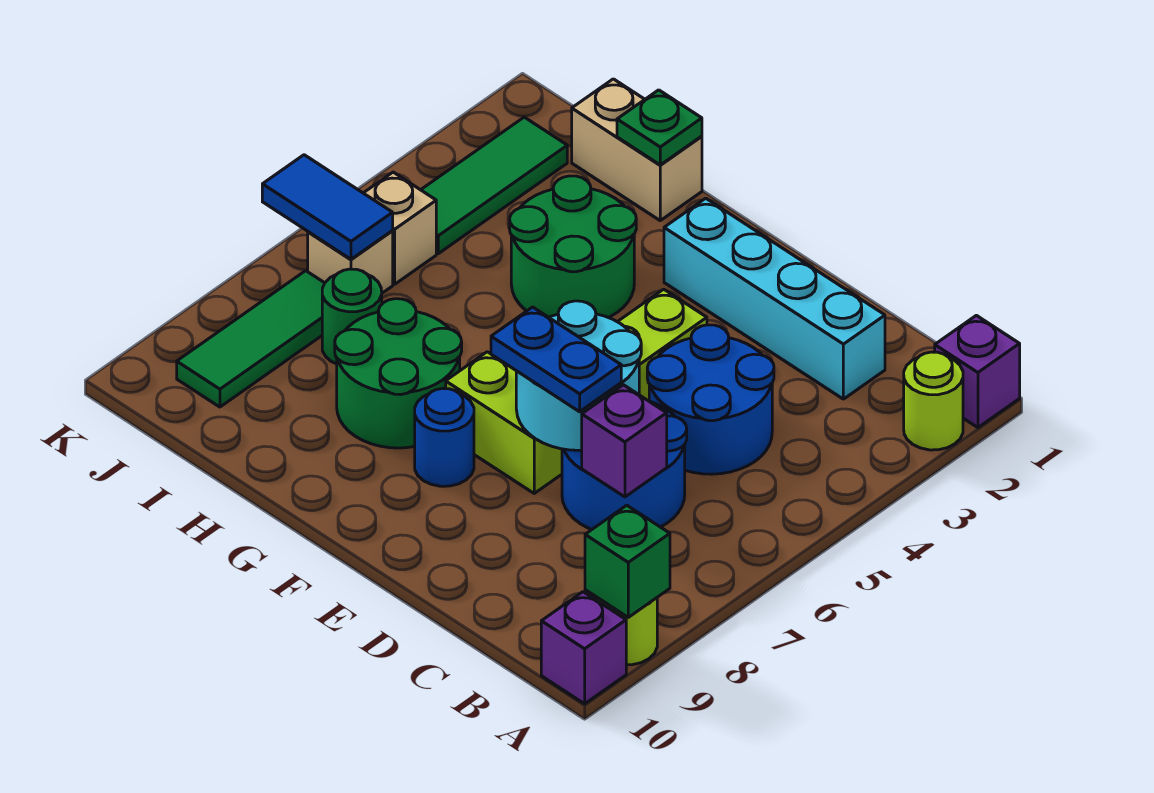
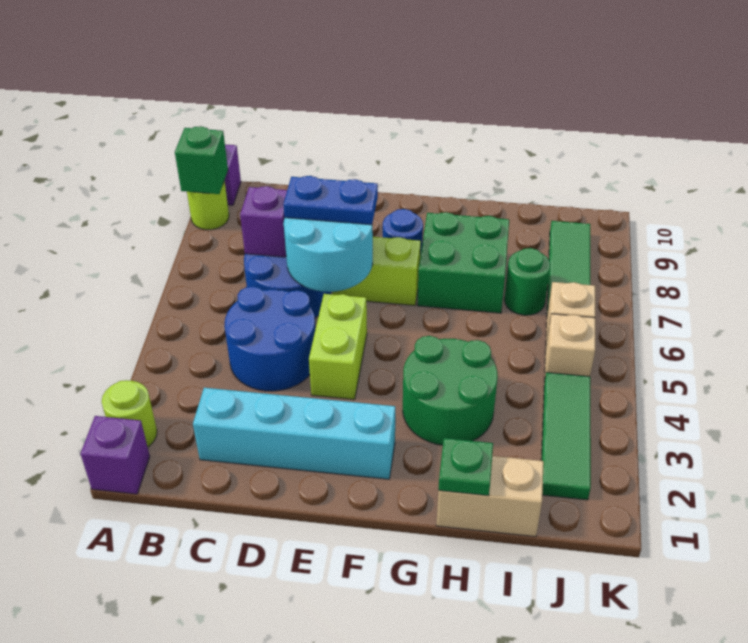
green round brick G7:H8 level 1 -> green brick G7:H8 level 1
blue tile J6:K6 level 2 -> none

